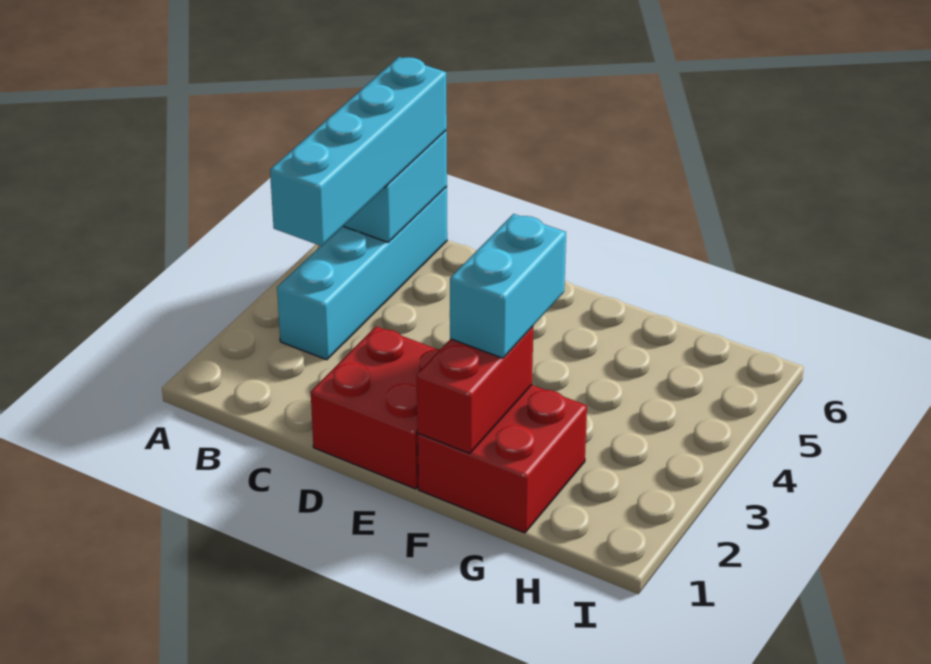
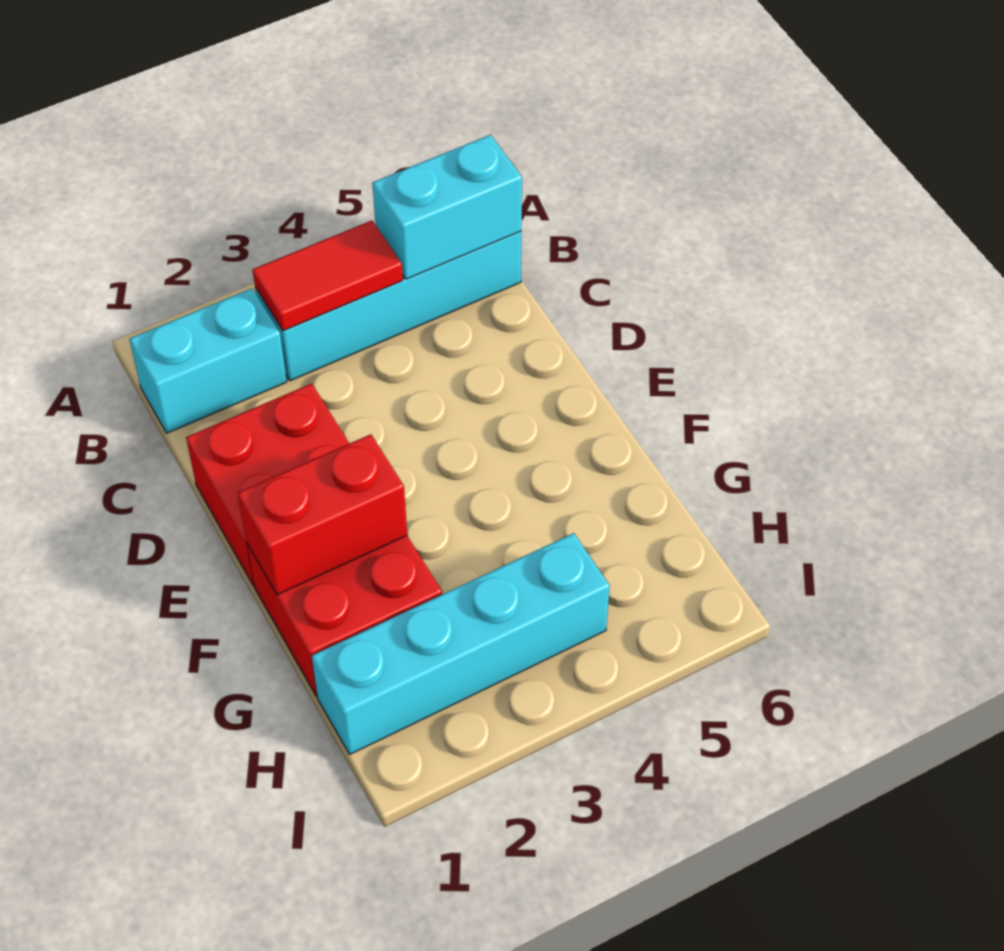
none -> red tile B3:B4 level 2
cyan brick B3:B6 level 3 -> cyan brick H1:H4 level 1
cyan brick F2:F3 level 3 -> cyan brick B1:B2 level 1

